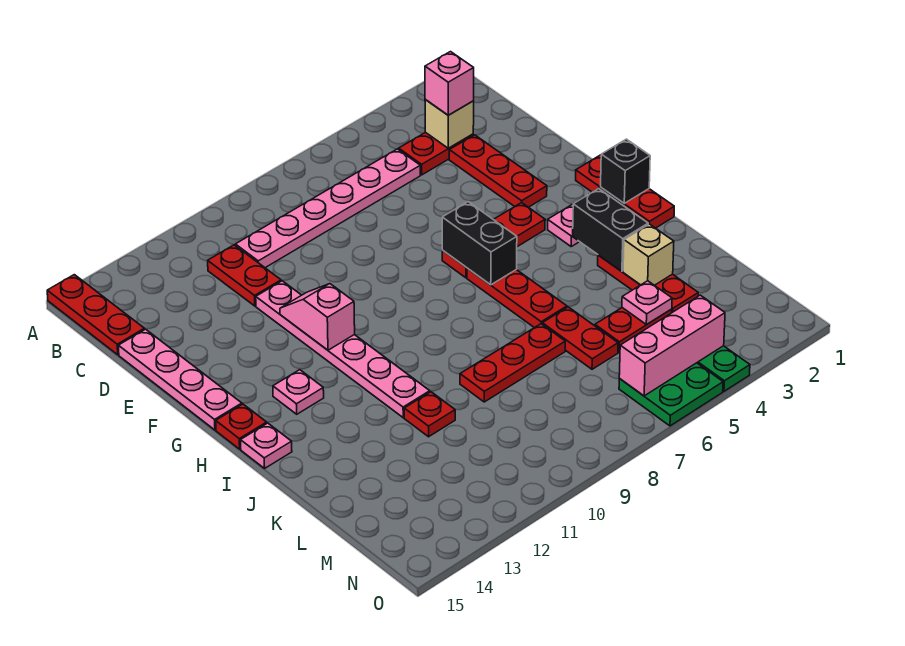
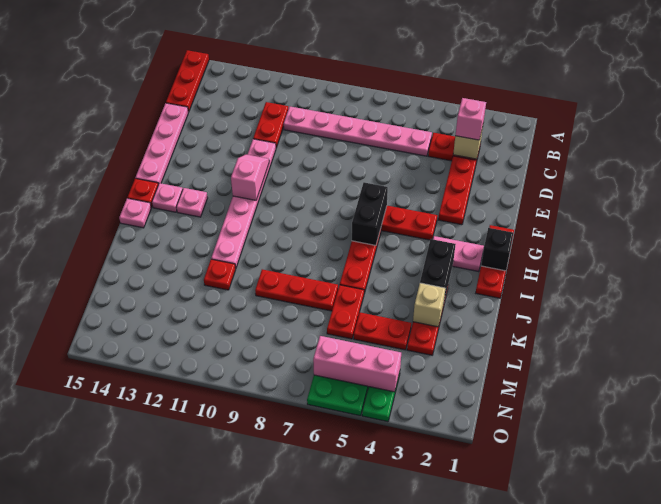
pink plate L4 level 2 -> pink plate H14 level 1

